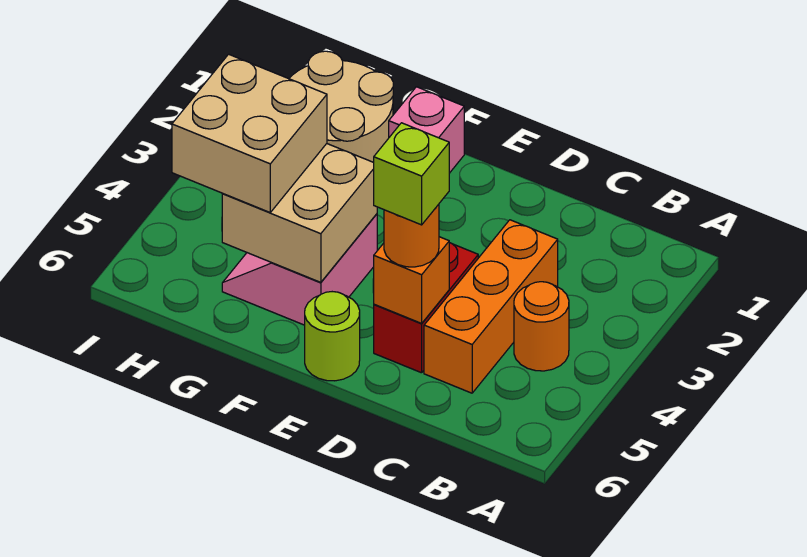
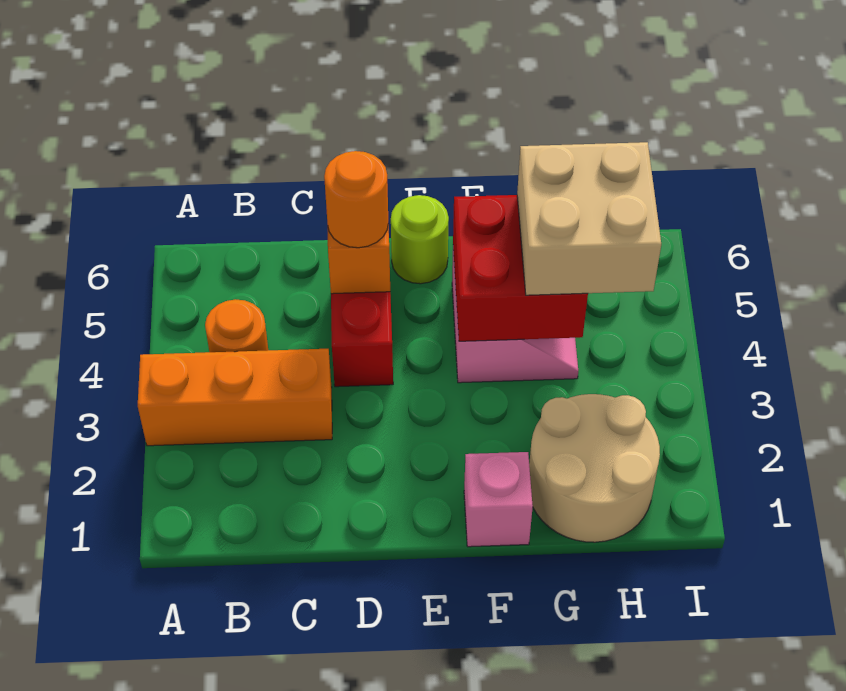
orange brick C3:C5 level 1 -> orange brick A3:C3 level 1
lime brick D5 level 4 -> none
tan brick F4:G5 level 2 -> red brick F4:G5 level 2

